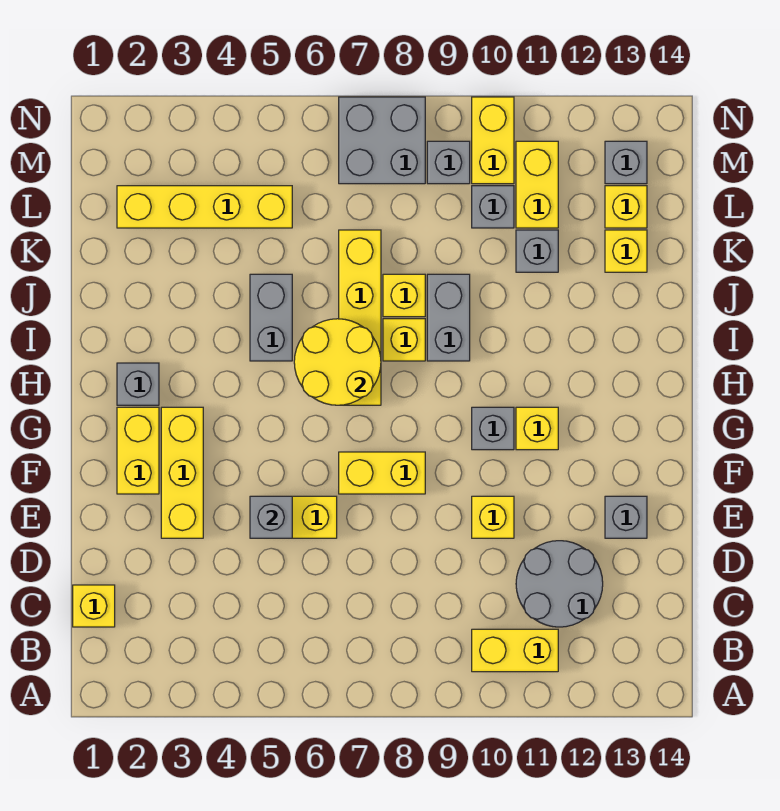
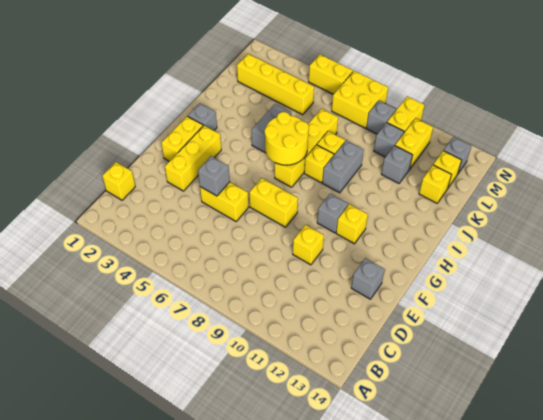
yellow brick B10:B11 level 1 -> yellow brick N5:N6 level 1
grey round brick C11:D12 level 1 -> none
grey brick M7:N8 level 1 -> yellow brick M7:N8 level 1

